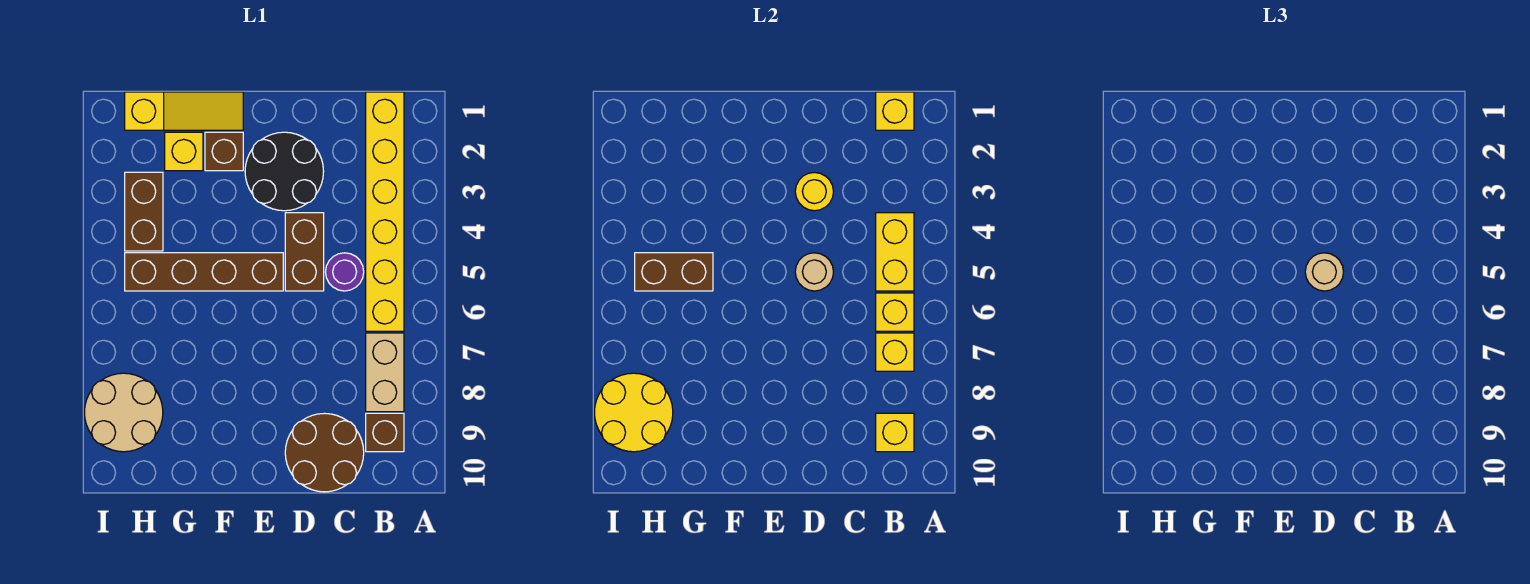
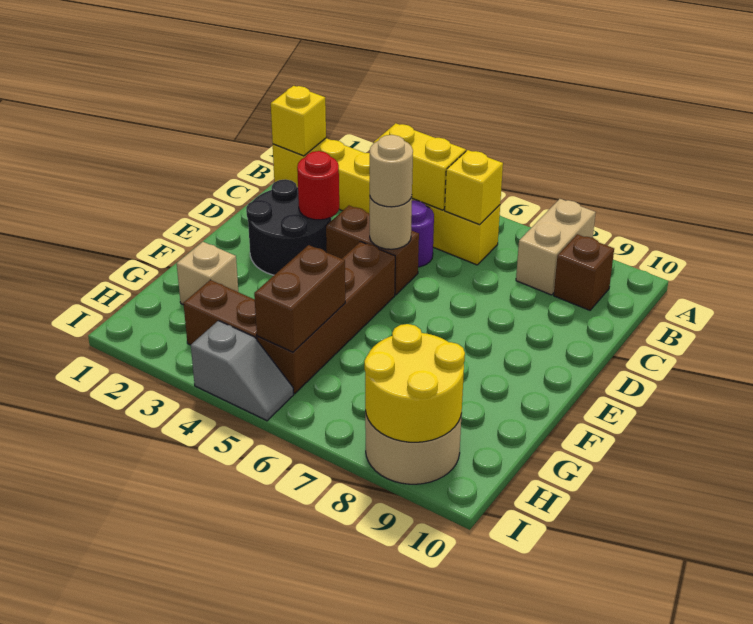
tan brick B7:B8 level 1 -> tan brick A8:B8 level 1
yellow brick B7 level 2 -> none
yellow brick B9 level 2 -> none
brown round brick C9:D10 level 1 -> none
yellow round brick D3 level 2 -> red round brick D3 level 2
yellow slope F1:H1 level 1 top H -> none
brown brick F2 level 1 -> none
yellow brick G2 level 1 -> tan brick G2 level 1
none -> grey slope I4:I5 level 1 top 4

